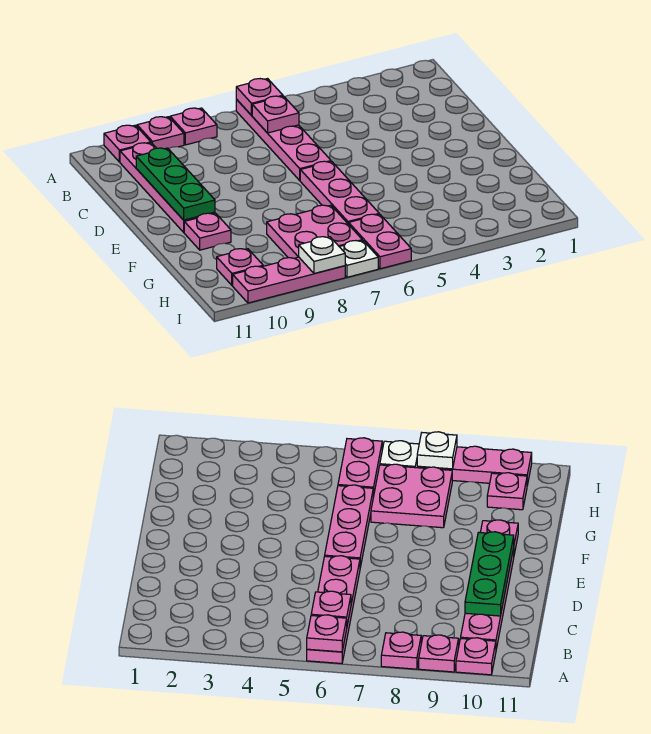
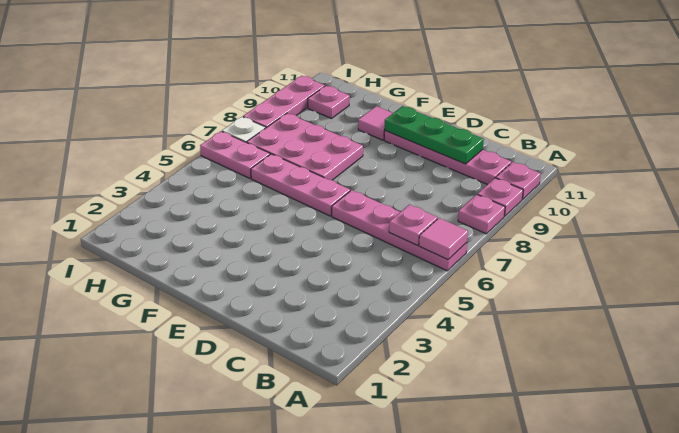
pink plate A6 level 2 -> pink tile A6 level 2
pink plate F10 level 1 -> pink tile F10 level 1
pink plate G7:H8 level 1 -> pink plate F7:H8 level 1
white plate I8 level 2 -> none

